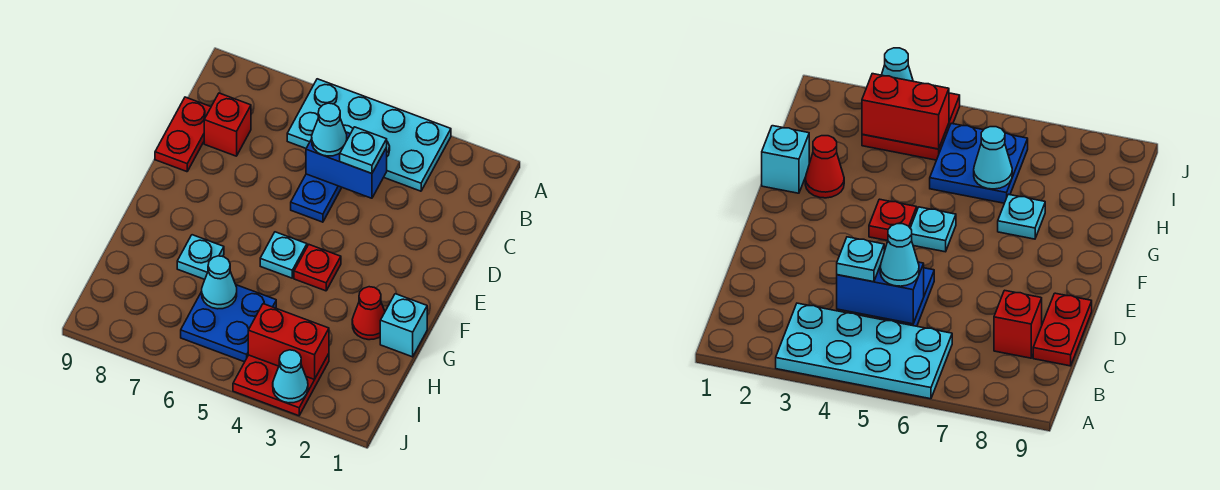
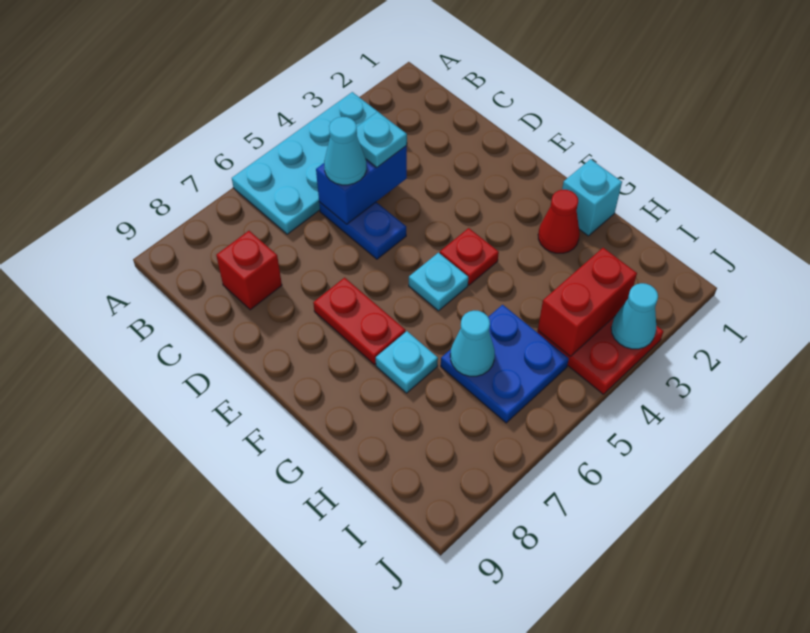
red plate C9:D9 level 1 -> red plate E7:F7 level 1

